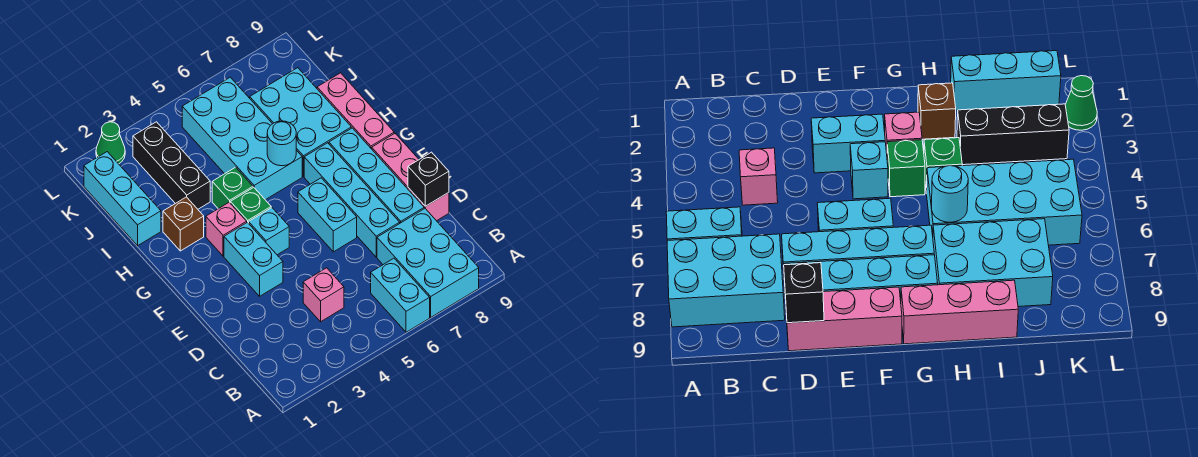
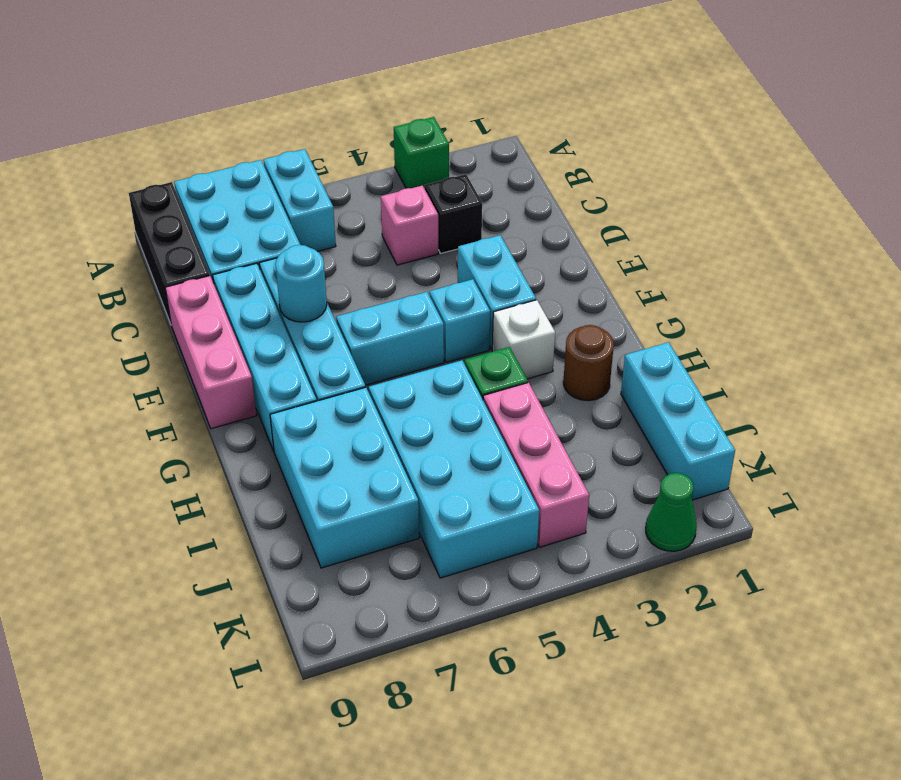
black brick D9 level 2 -> black brick C3 level 1
cyan brick E6:F6 level 1 -> cyan brick F5:F6 level 1
pink brick G3 level 1 -> white brick G3 level 1
green brick G4 level 1 -> green brick A3 level 1
pink brick G9:I9 level 1 -> pink brick I4:K4 level 1
brown brick H2 level 1 -> brown round brick H2 level 1
cyan round brick H6 level 2 -> cyan round brick E7 level 2
black brick I3:K3 level 1 -> black brick A9:C9 level 1

